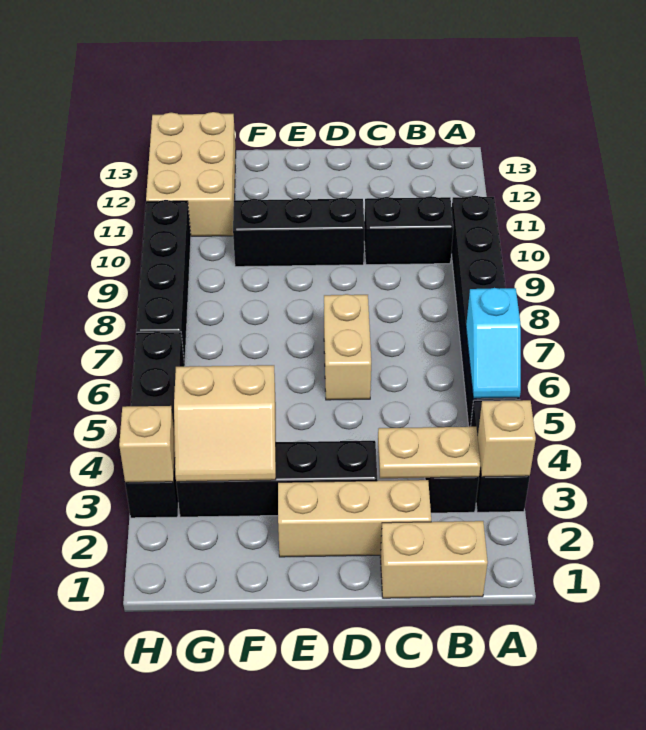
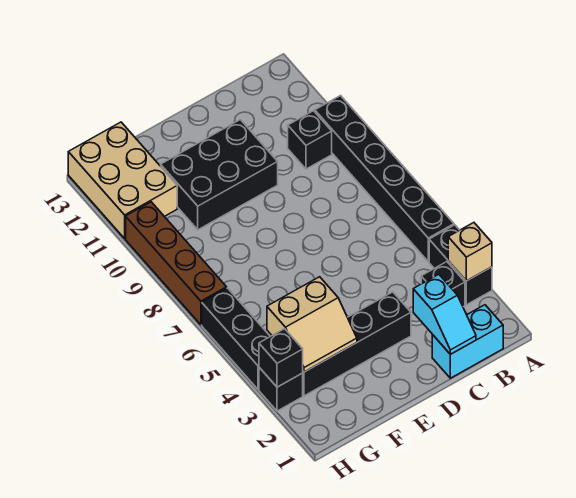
cyan slope A5:A6 level 2 top 6 -> cyan slope C1:C2 level 2 top 2
tan brick B1:C1 level 1 -> cyan brick B1:C1 level 1
tan plate B3:C3 level 2 -> none
black brick B10:C10 level 1 -> black brick B10 level 1
tan brick C2:E2 level 1 -> none
tan brick D6:D7 level 1 -> none
black brick D10:F10 level 1 -> black brick D10:F11 level 1
tan brick H3 level 2 -> black brick H3 level 2
black brick H7:H10 level 1 -> brown brick H7:H10 level 1

